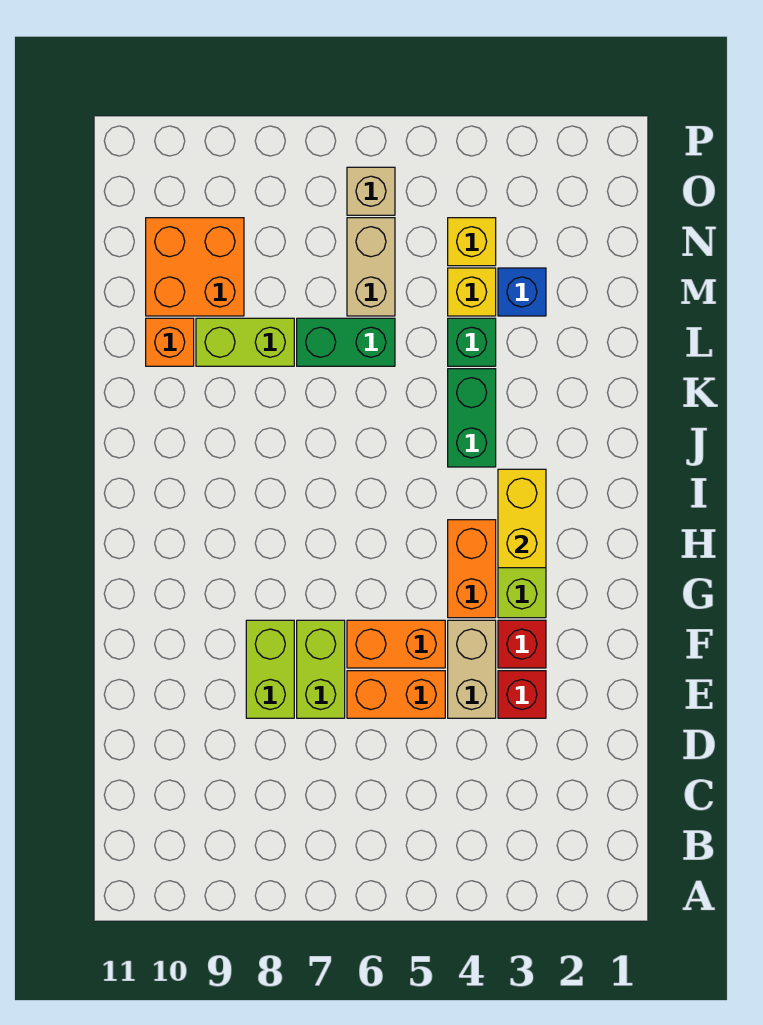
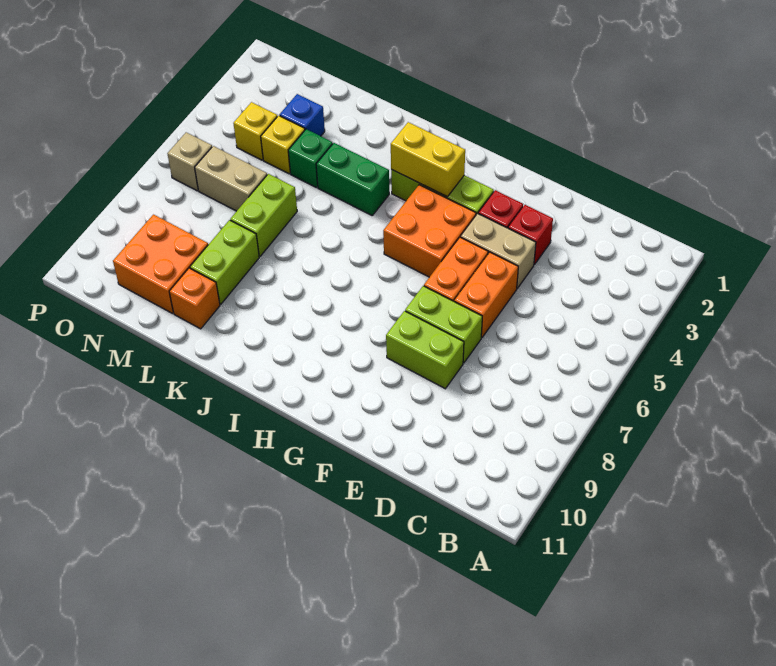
orange brick G4:H4 level 1 -> orange brick G4:H5 level 1
green brick L6:L7 level 1 -> lime brick L6:L7 level 1

